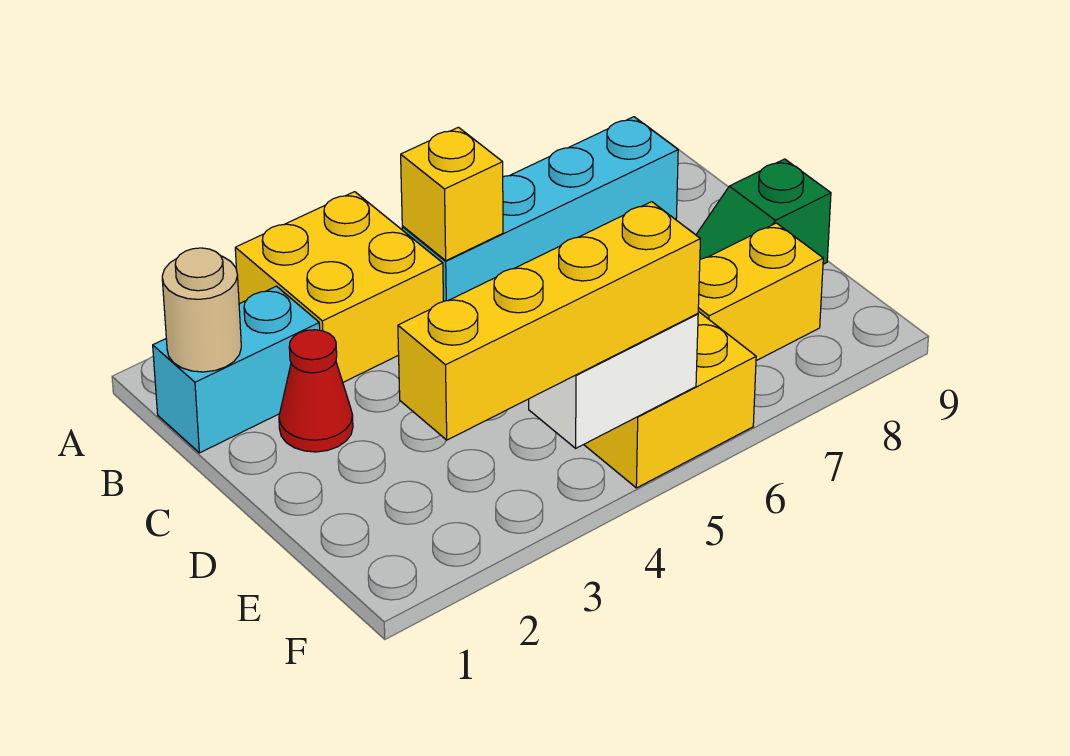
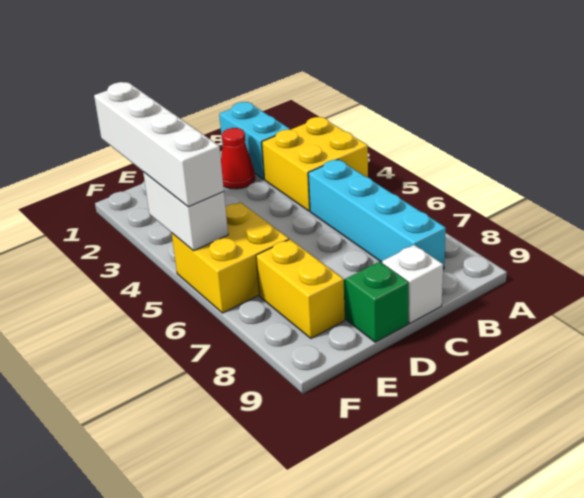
tan round brick B1 level 2 -> none
yellow brick B5 level 2 -> none
none -> white brick C9 level 1
yellow brick F2:F5 level 3 -> white brick F2:F5 level 3

